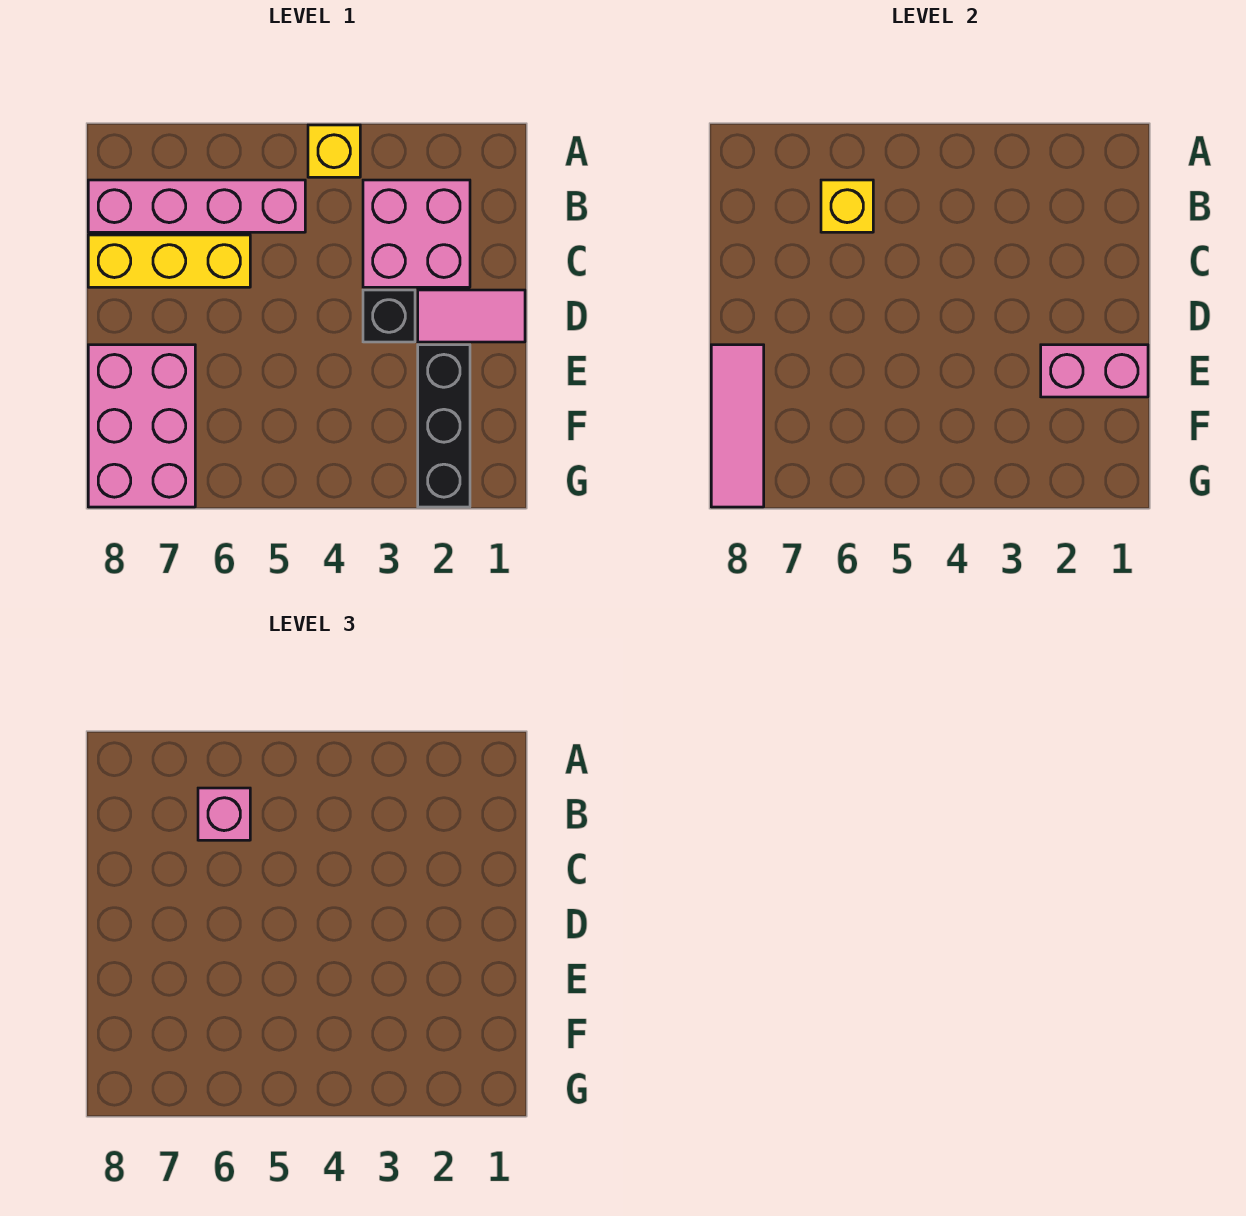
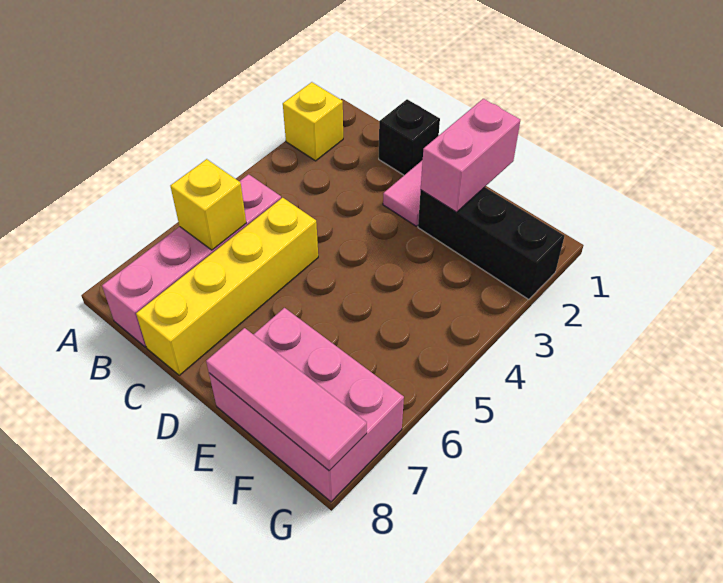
yellow brick A4 level 1 -> yellow brick A2 level 1
pink brick B2:C3 level 1 -> none
pink brick B6 level 3 -> none
yellow brick C6:C8 level 1 -> yellow brick C5:C8 level 1
black brick D3 level 1 -> black brick C1 level 1

